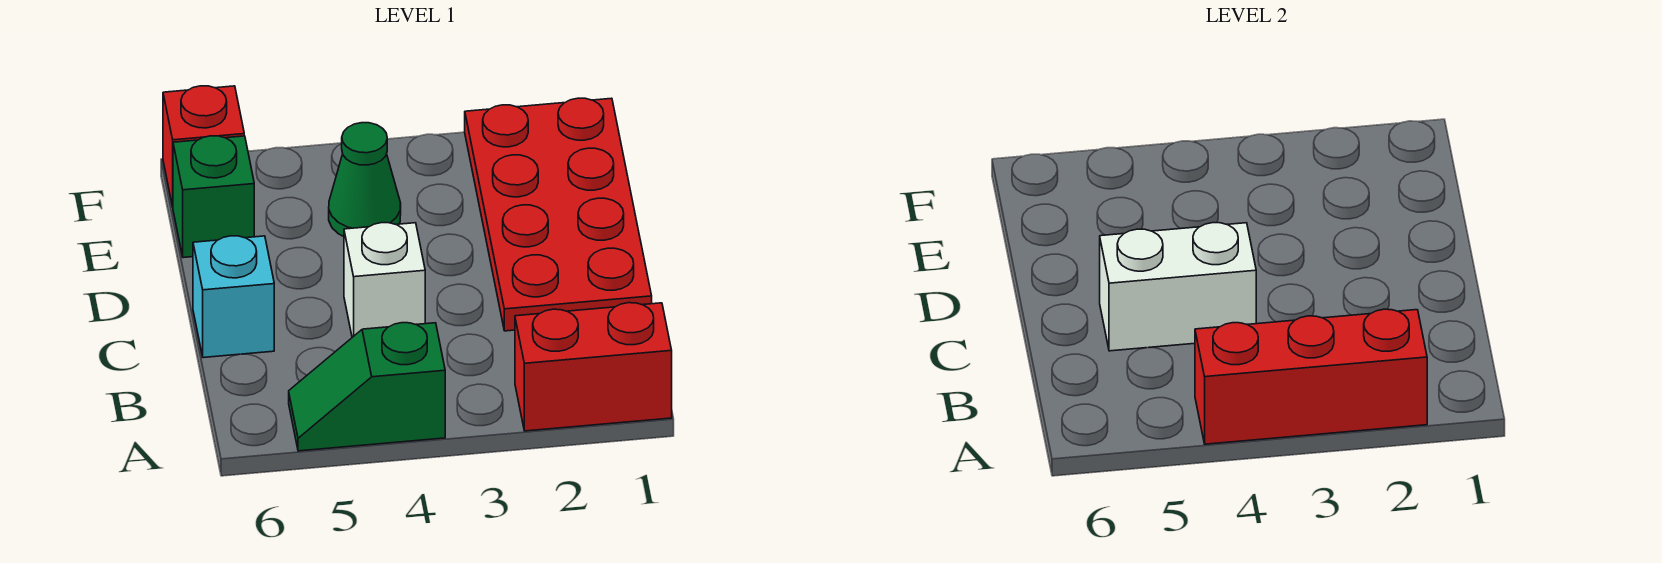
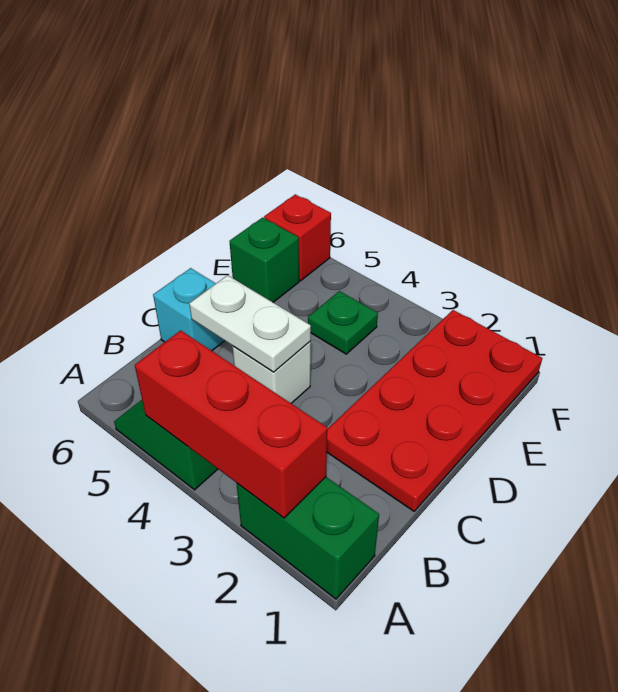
red brick A1:A2 level 1 -> green brick A1:A2 level 1
white brick C4:C5 level 2 -> white plate C4:C5 level 2
green cone E4 level 1 -> green plate E4 level 1

